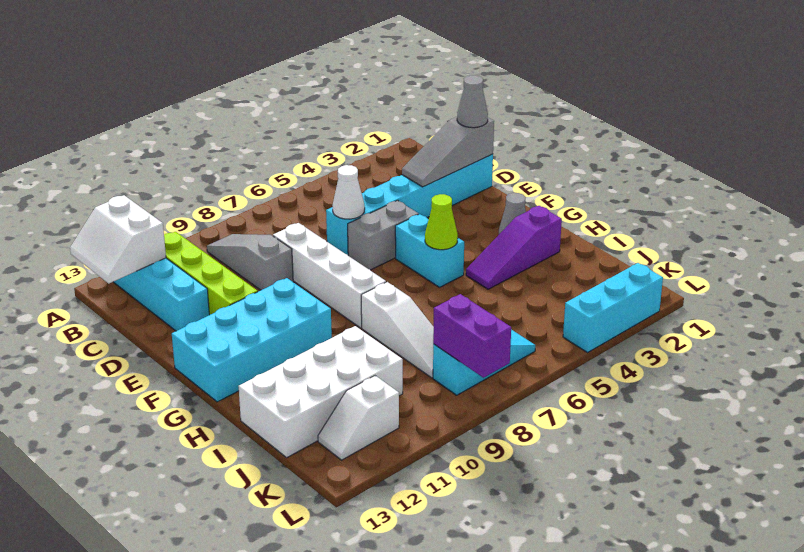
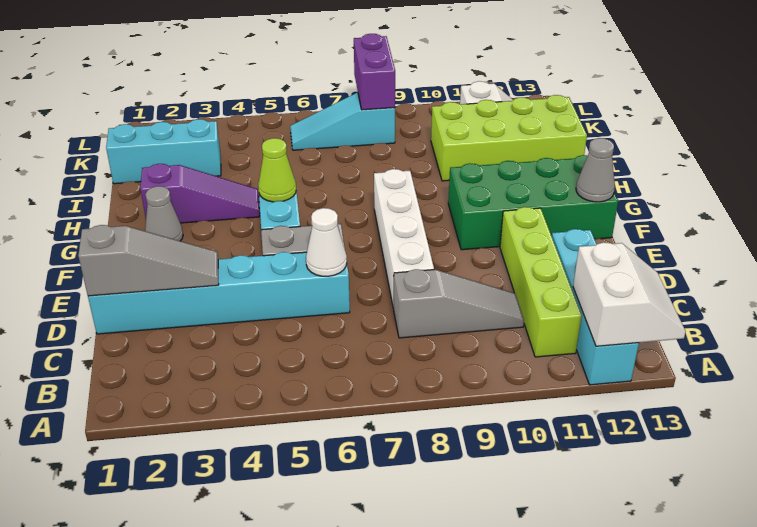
grey slope B9:D9 level 1 top D -> grey slope C8:C10 level 1 top 8
grey cone D1 level 3 -> grey cone F13 level 2
cyan brick F10:G13 level 1 -> green brick F10:G13 level 1
white slope H8:J8 level 1 top H -> none
white brick I10:J13 level 1 -> lime brick I10:J13 level 1
cyan brick L2:L4 level 1 -> cyan brick J1:J3 level 1

